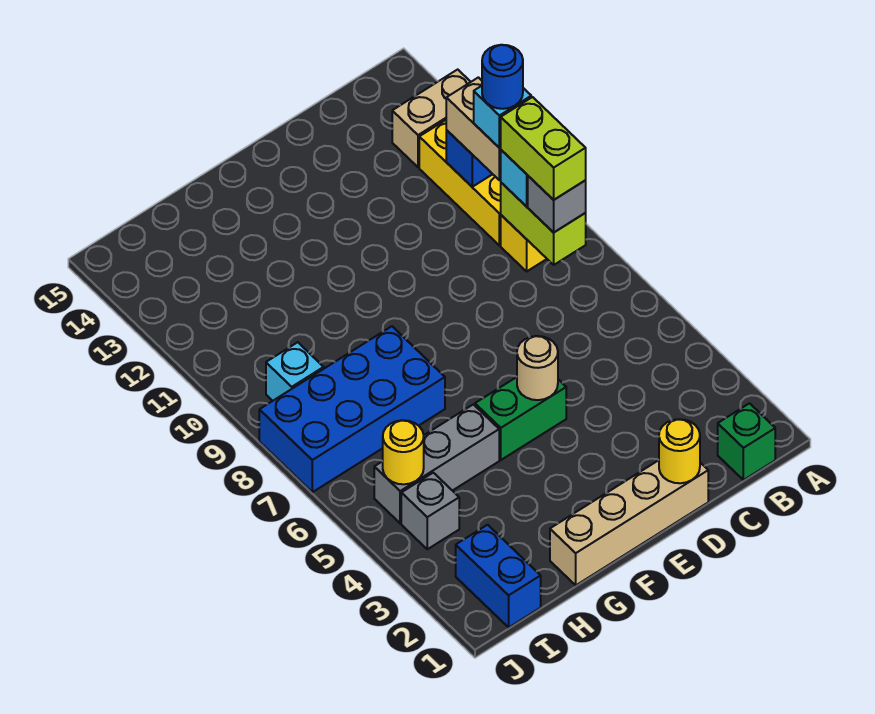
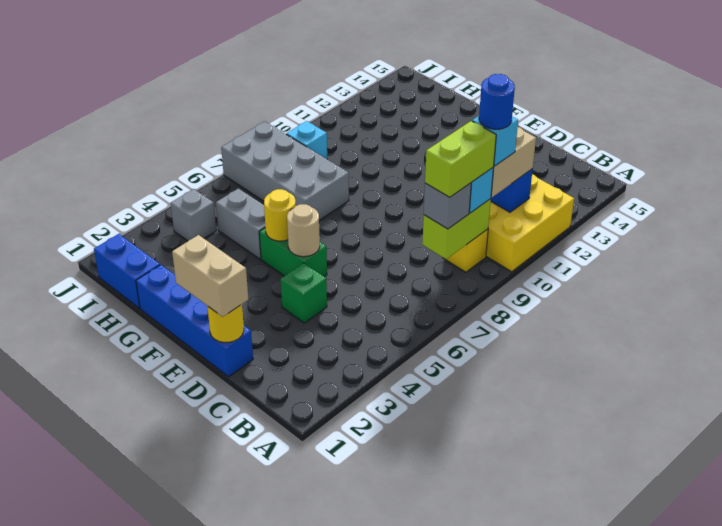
tan brick A13:B13 level 1 -> tan brick D1:E1 level 3
green brick B1 level 1 -> green brick D4 level 1
tan brick D1:G1 level 1 -> blue brick D1:G1 level 1
grey brick G5:I5 level 1 -> grey brick G5:H5 level 1
blue brick G7:J8 level 1 -> grey brick G7:J8 level 1
blue brick I1:I2 level 1 -> blue brick H1:I1 level 1
yellow round brick I5 level 2 -> yellow round brick F5 level 2

